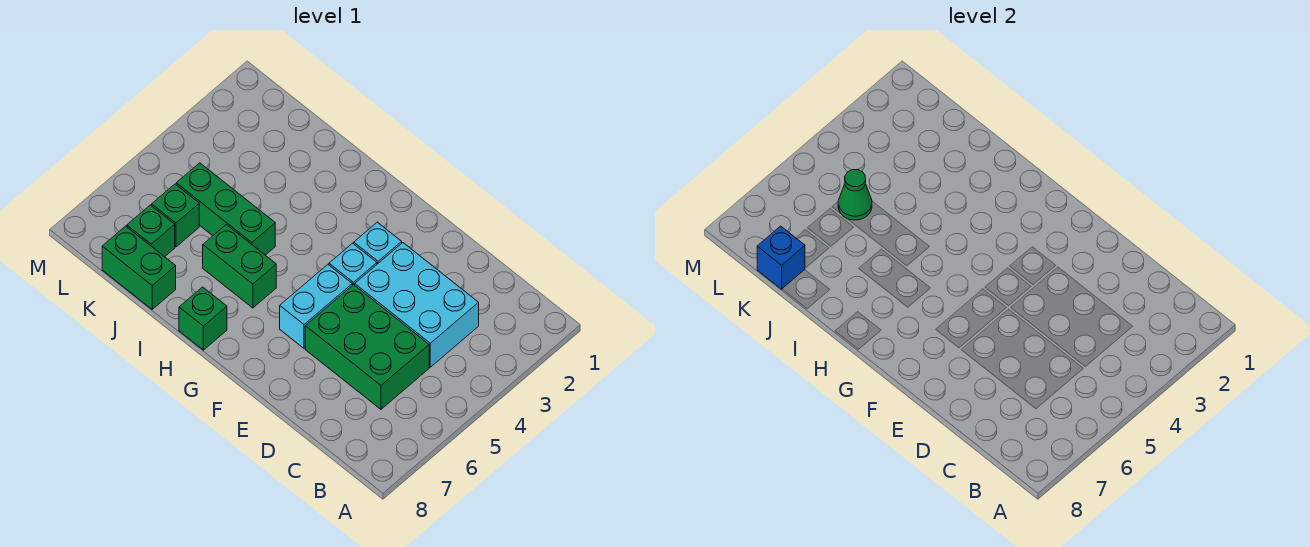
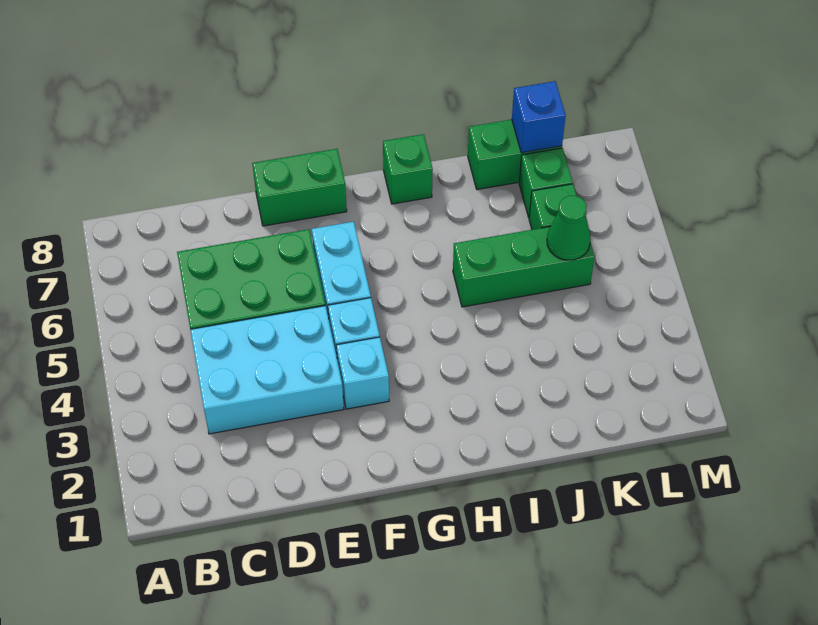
green brick H6:I6 level 1 -> green brick E8:F8 level 1

